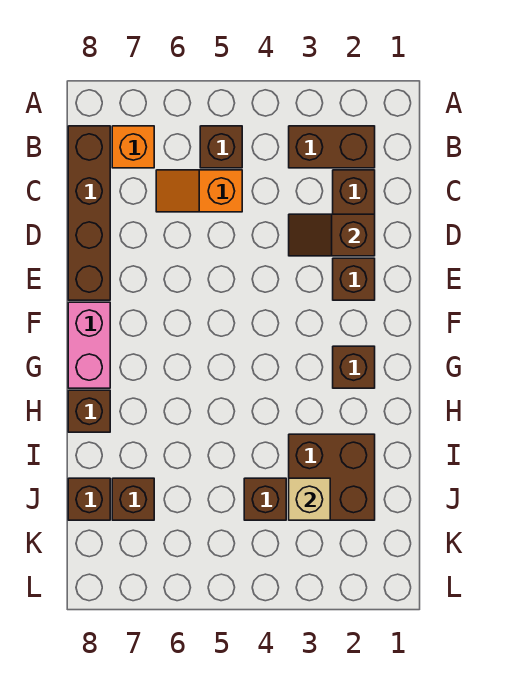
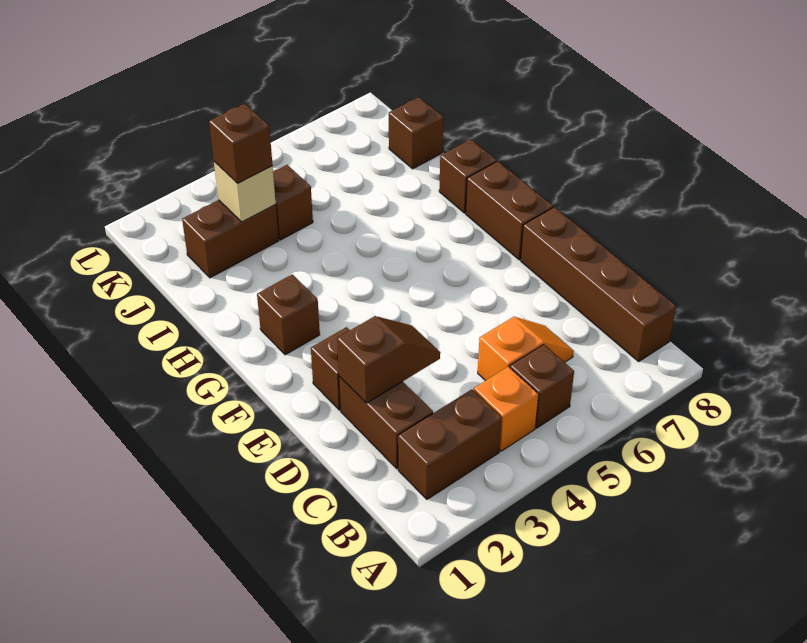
orange brick B7 level 1 -> orange brick B4 level 1
pink brick F8:G8 level 1 -> brown brick F8:G8 level 1
brown brick I2:J3 level 1 -> brown brick J2:J3 level 1
brown brick J7 level 1 -> brown brick J3 level 3

